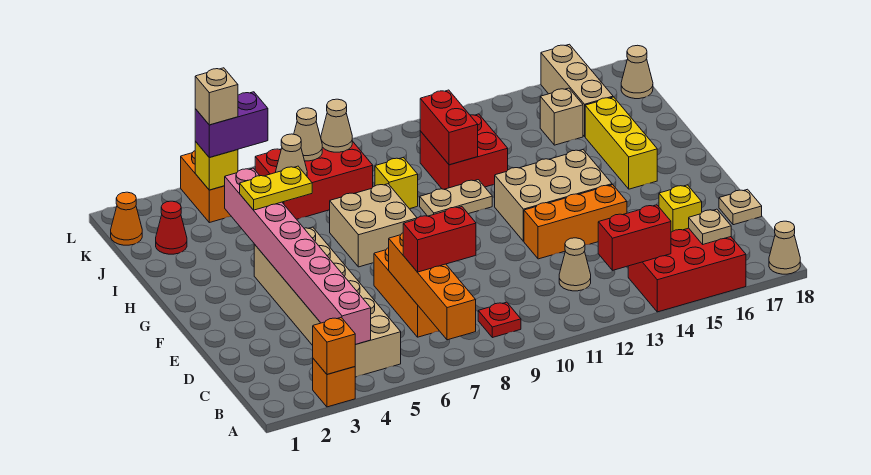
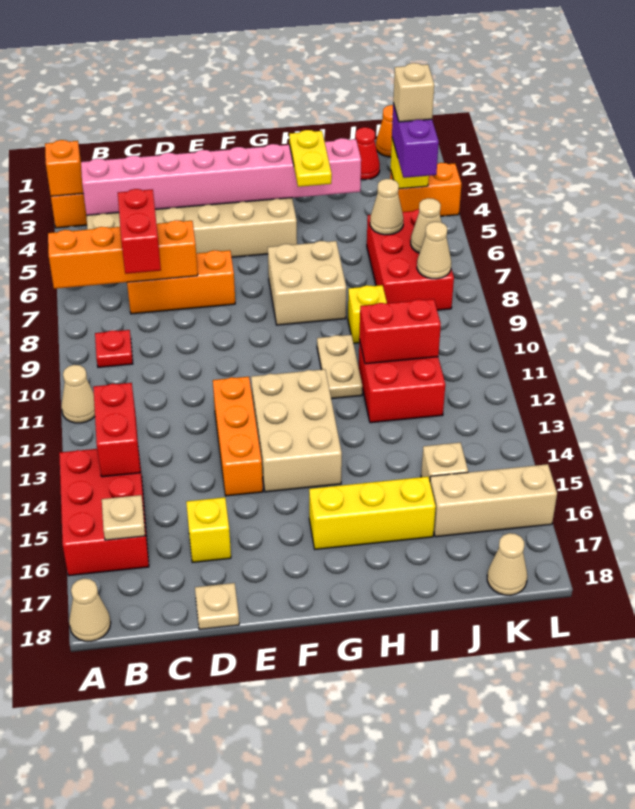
tan cone C12 level 1 -> tan cone A11 level 1

